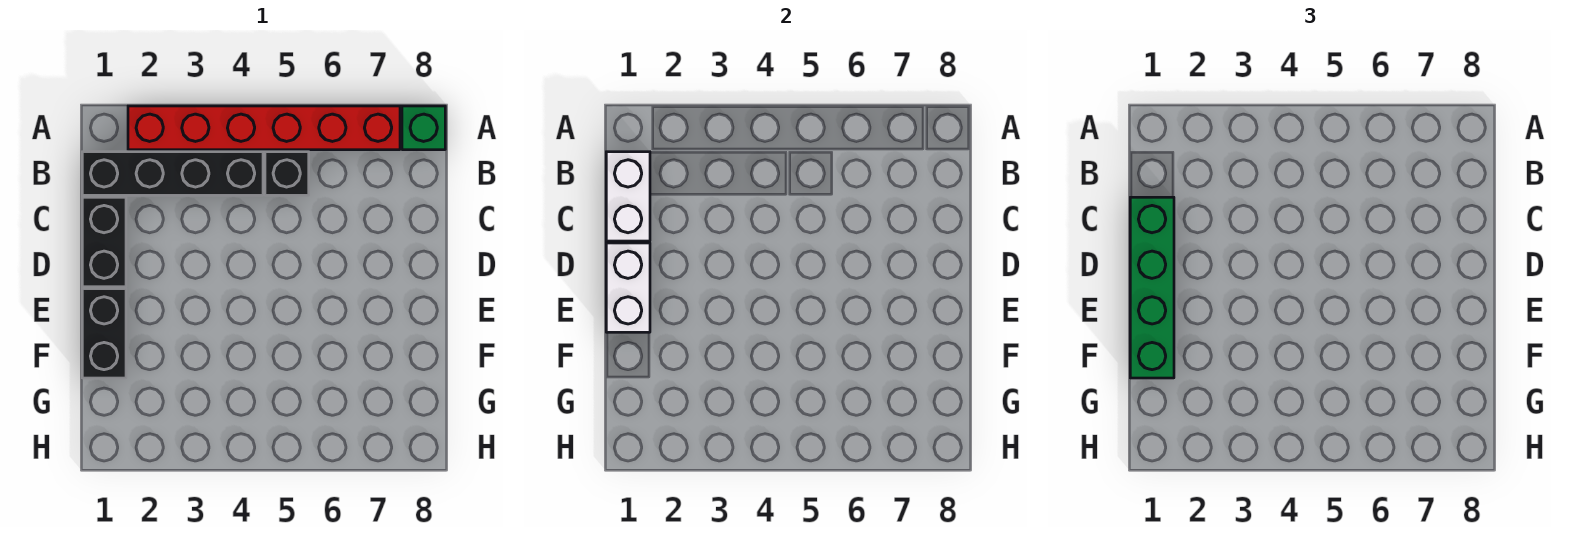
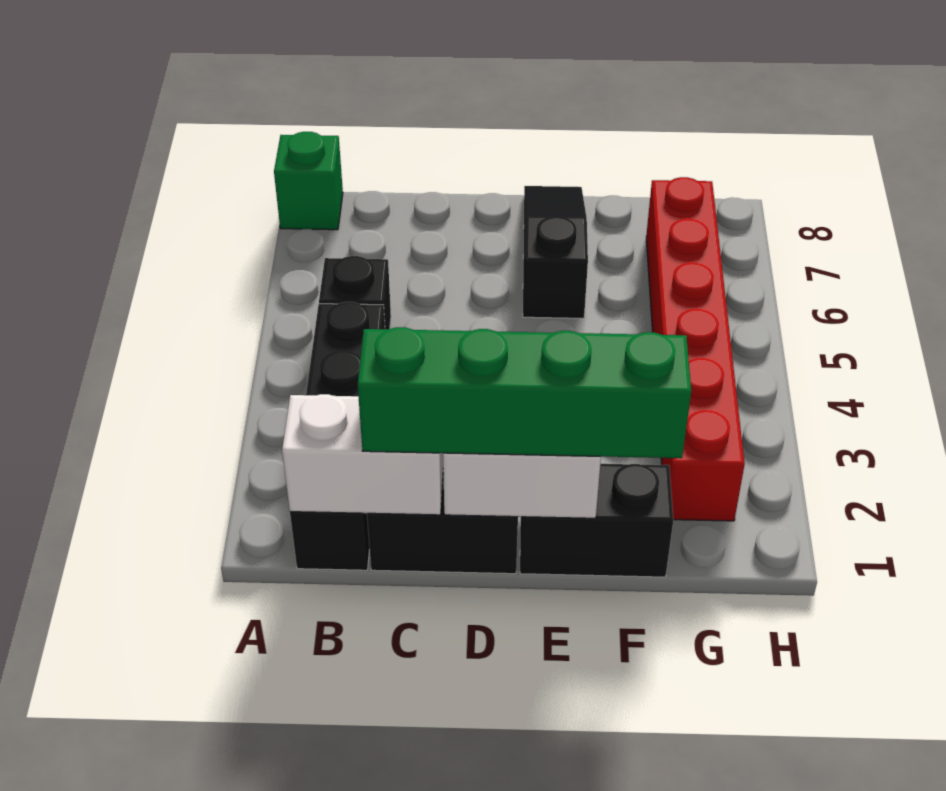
red brick A2:A7 level 1 -> red brick G2:G7 level 1
none -> black slope E6:E8 level 1 top 6

